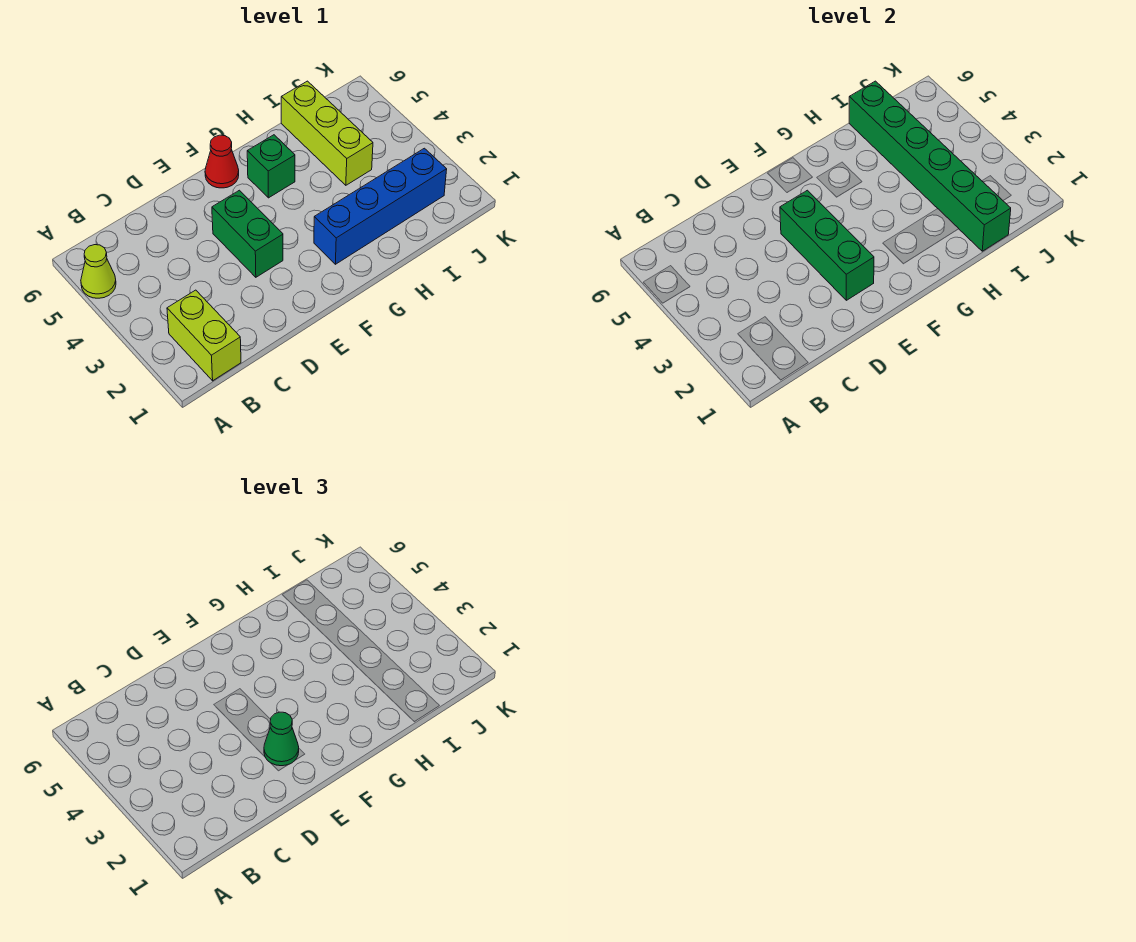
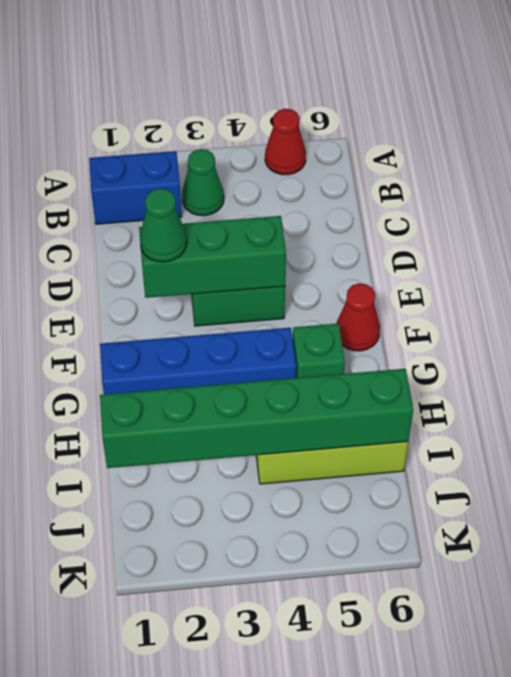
lime cone A5 level 1 -> red cone A5 level 1
lime brick B1:B2 level 1 -> blue brick B1:B2 level 1
none -> green cone B3 level 1
blue brick G2:J2 level 1 -> blue brick G1:G4 level 1

